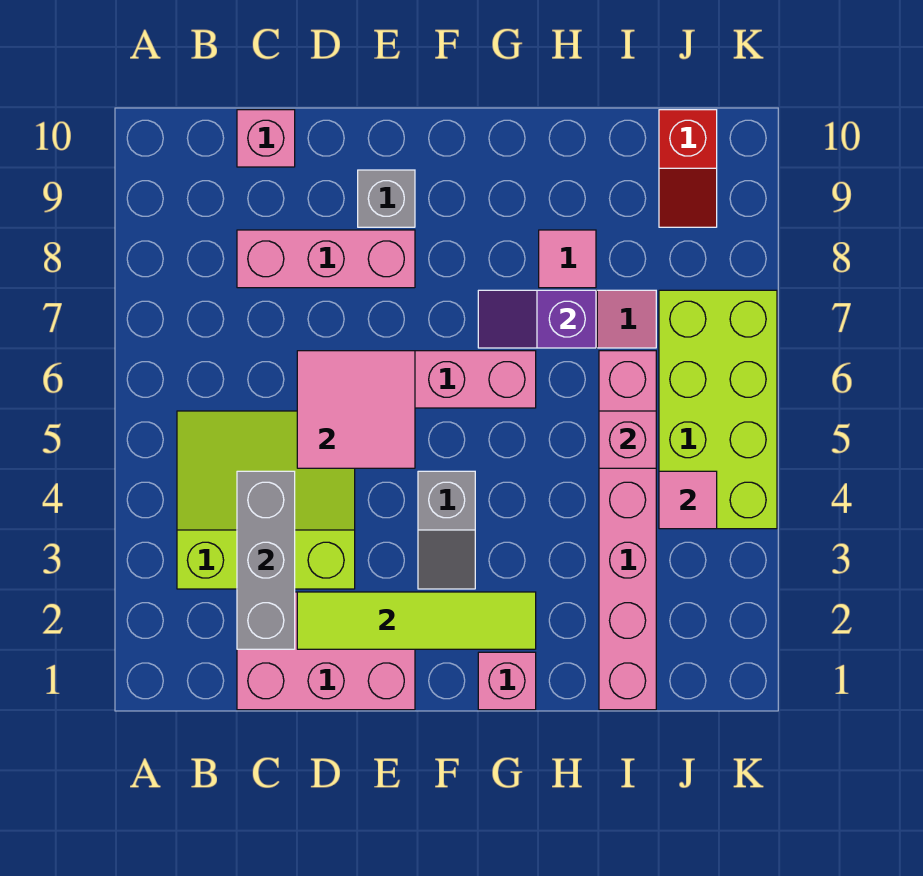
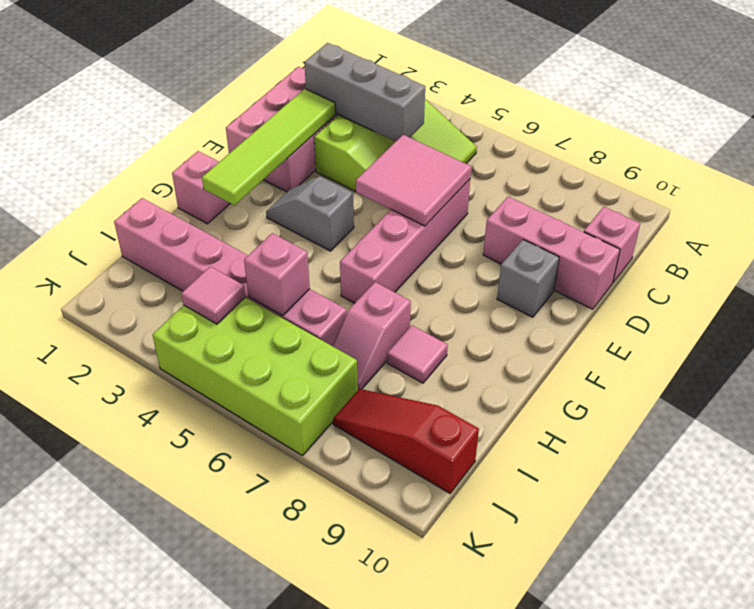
pink brick C8:E8 level 1 -> pink brick D8:D10 level 1
purple slope G7:H7 level 2 top H -> none
red slope J9:J10 level 1 top 10 -> red slope J8:J10 level 1 top 10

